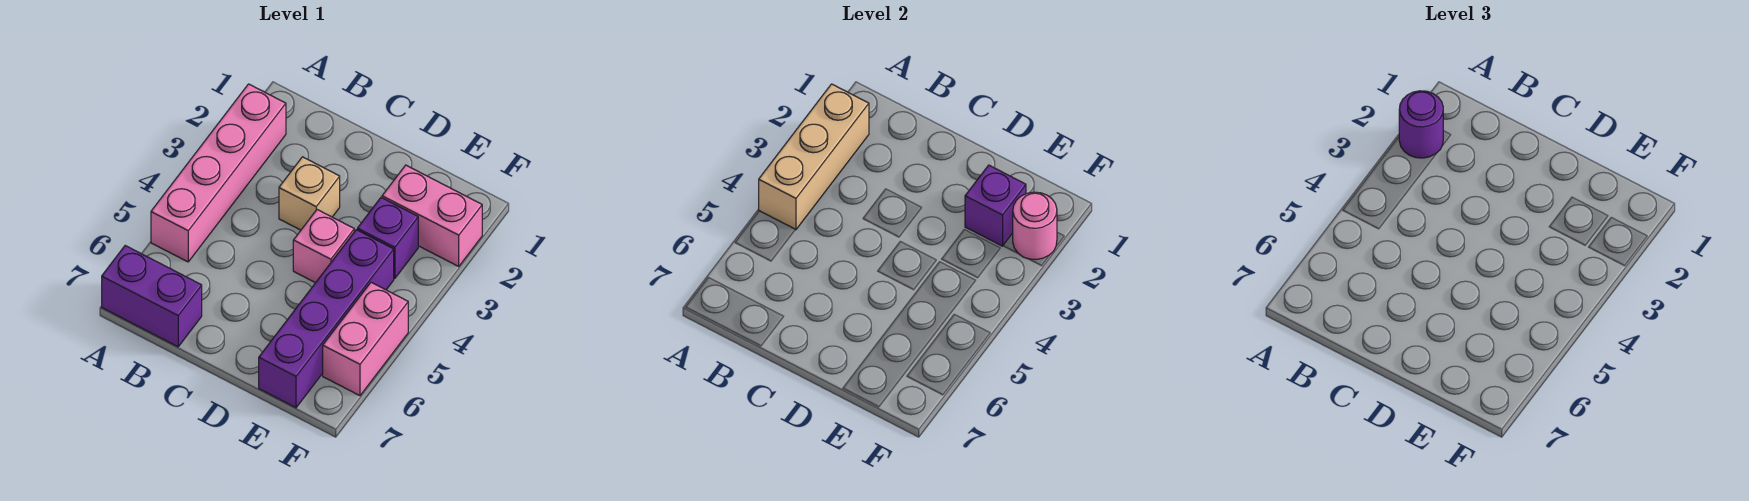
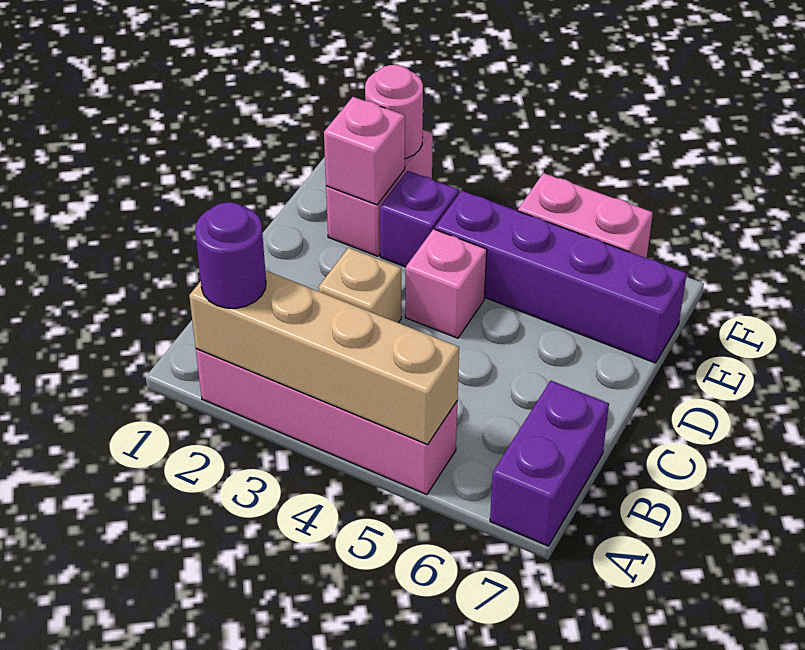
tan brick A2:A4 level 2 -> tan brick A2:A5 level 2
purple brick E2 level 2 -> pink brick E2 level 2

